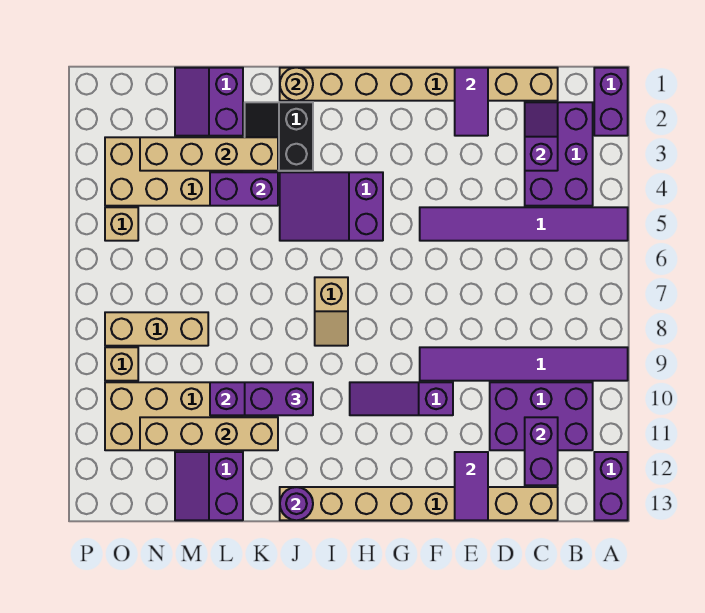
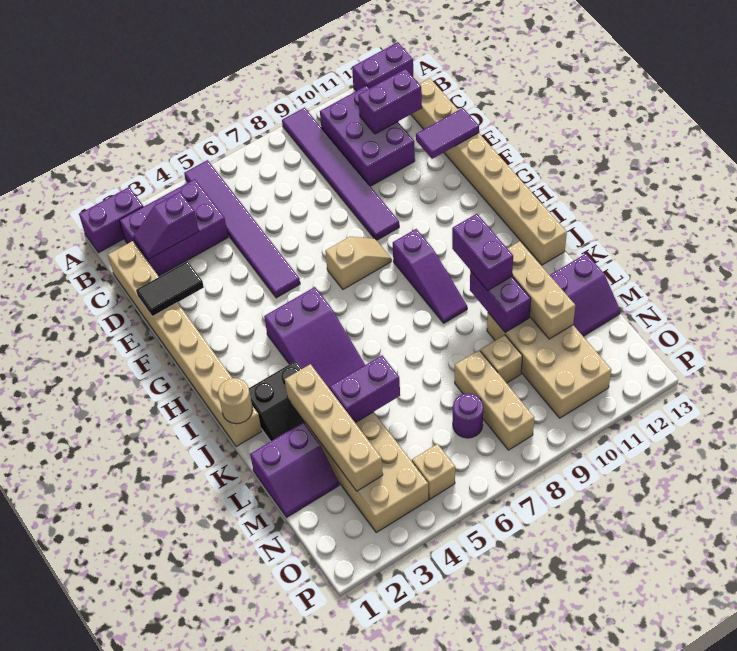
purple tile E1:E2 level 2 -> black tile E1:E2 level 2
purple slope F10:H10 level 1 top F -> purple slope H9:J9 level 1 top H
tan slope I7:I8 level 1 top 7 -> tan slope G7:G8 level 1 top 7
purple round brick J13 level 2 -> purple round brick N7 level 1
purple brick K4:L4 level 2 -> purple brick L4:L5 level 2
tan brick K11:N11 level 2 -> tan brick K11:M11 level 2
tan brick O9 level 1 -> tan brick M9 level 1

